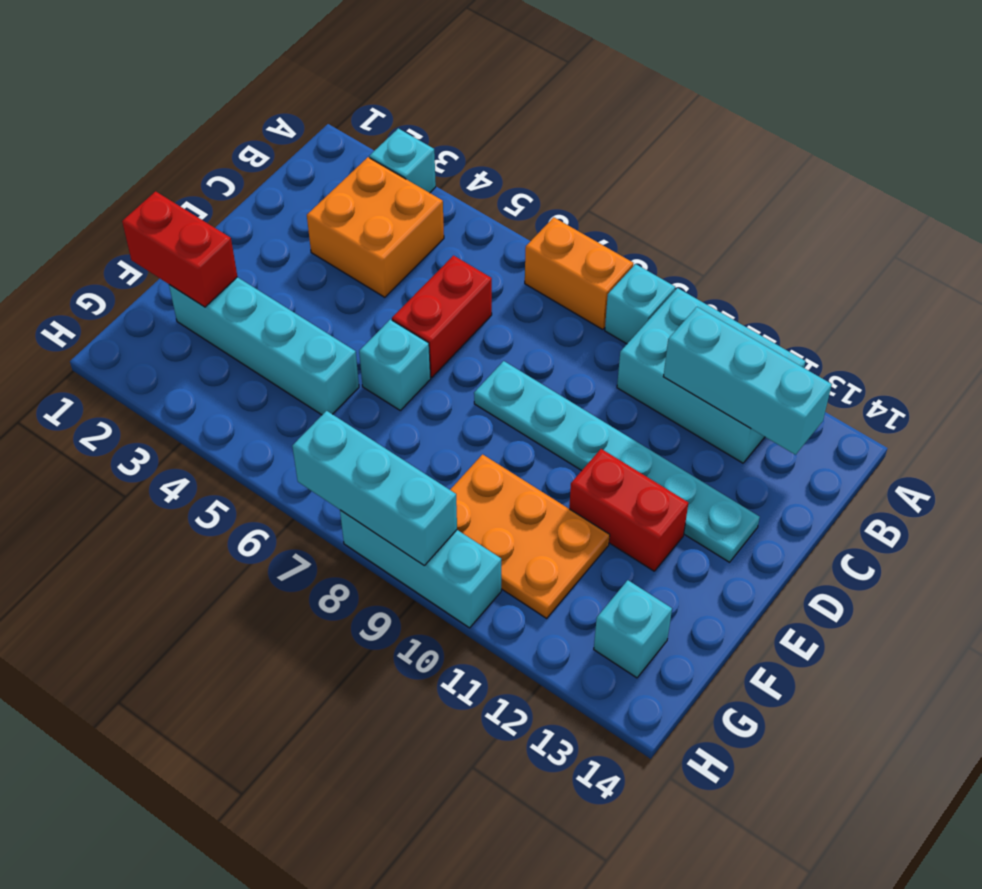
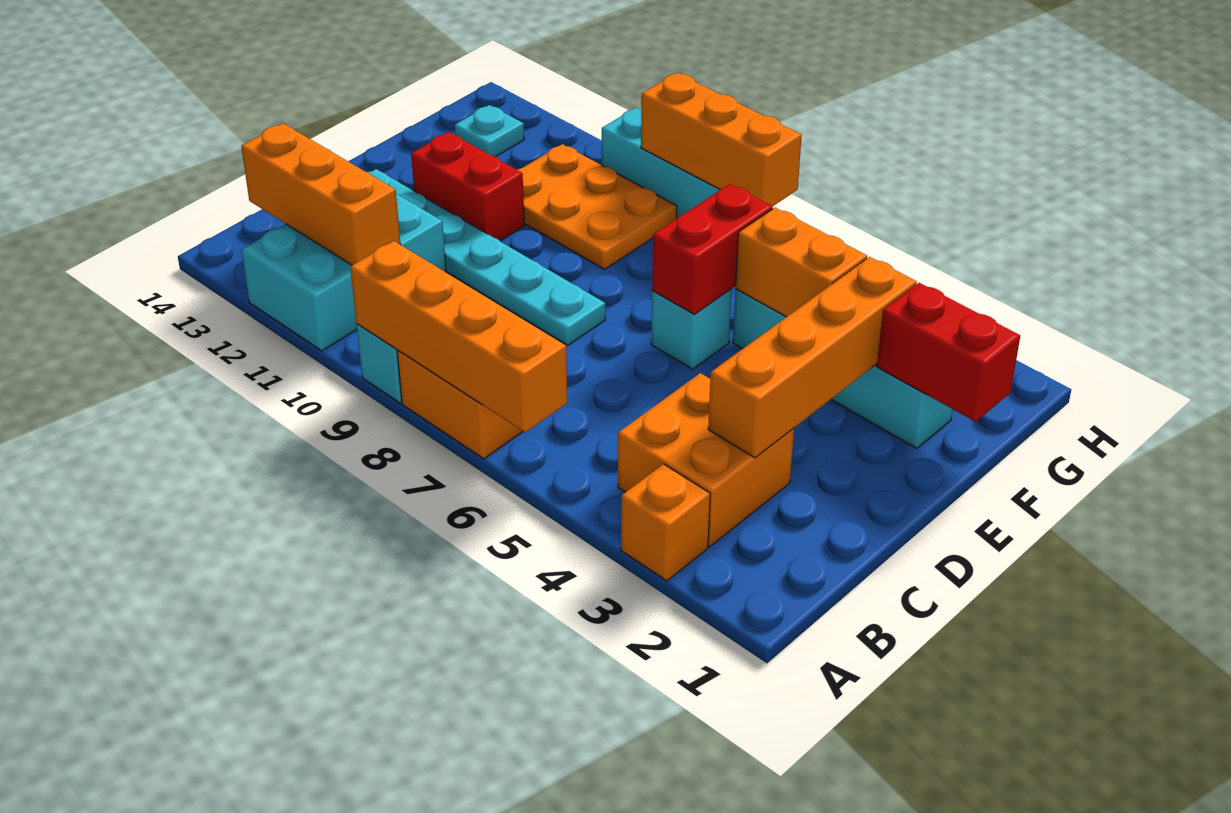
cyan brick A3 level 1 -> orange brick A3 level 1
none -> orange brick A6:A9 level 2
cyan brick A10:B12 level 1 -> cyan brick A11:C12 level 1
cyan brick B11:B13 level 2 -> orange brick B11:B13 level 2
none -> orange brick C3:F3 level 2
red brick C6:D6 level 1 -> red brick E6:F6 level 2
none -> orange brick F4:F5 level 2
cyan brick G13 level 1 -> cyan plate G13 level 1
cyan brick H7:H9 level 2 -> orange brick H7:H9 level 2

